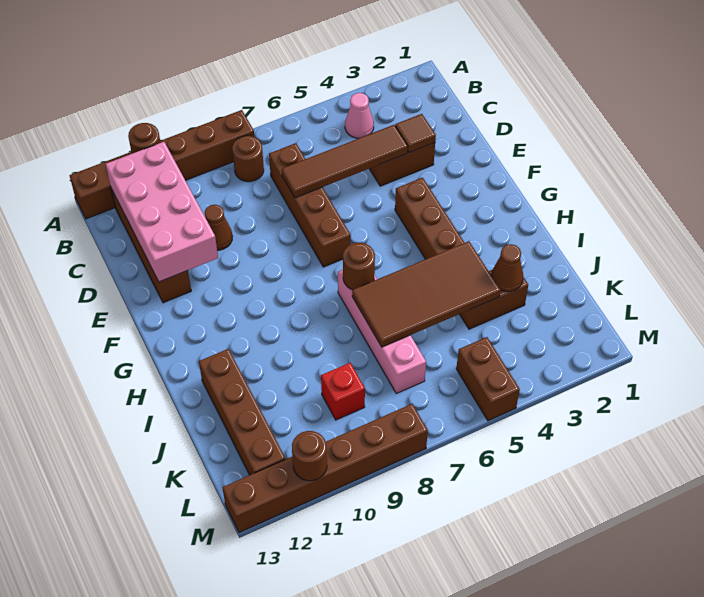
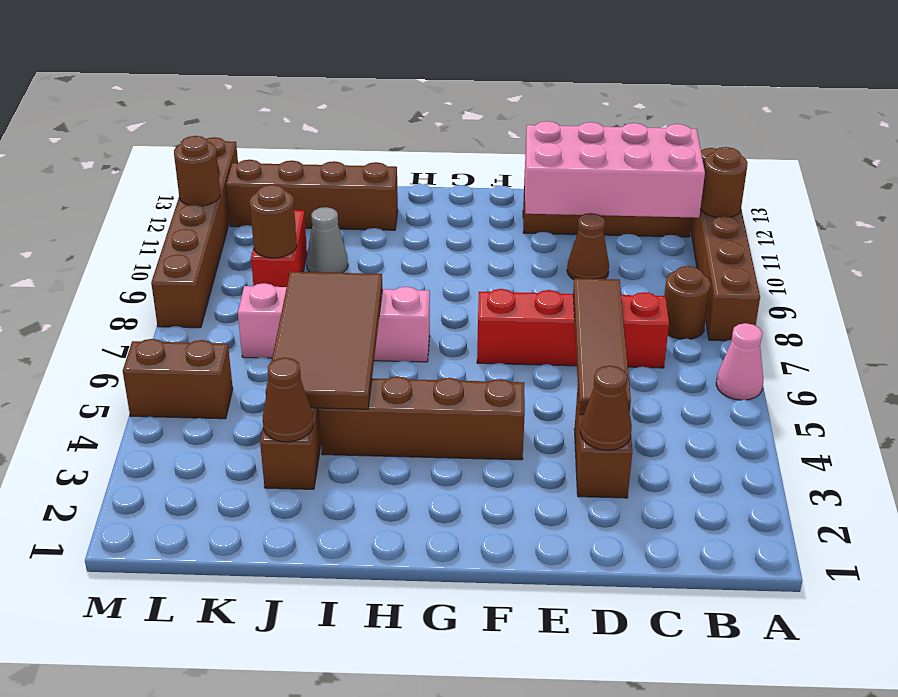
pink cone B4 level 1 -> pink cone A6 level 1
brown brick C7:F7 level 1 -> red brick C7:F7 level 1
brown tile D3 level 2 -> brown cone D3 level 2
brown round brick H7 level 2 -> brown round brick K9 level 2
none -> grey cone J10 level 1
red brick K9 level 1 -> red brick K9:K10 level 1

